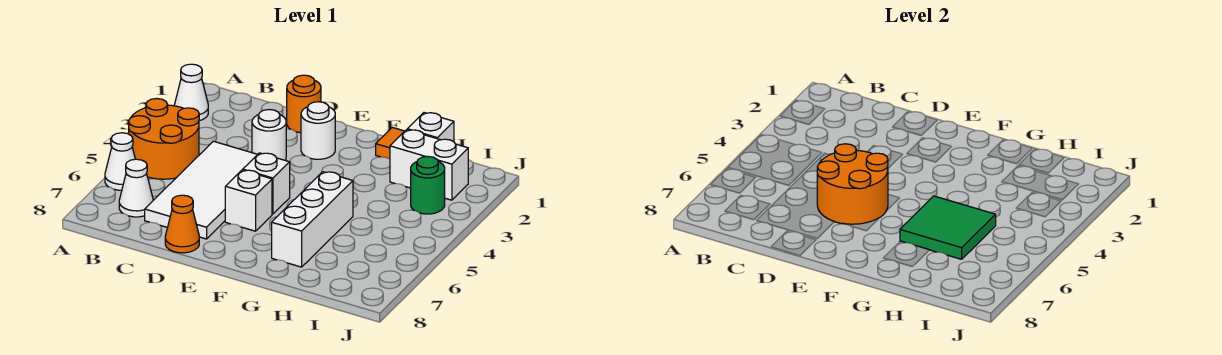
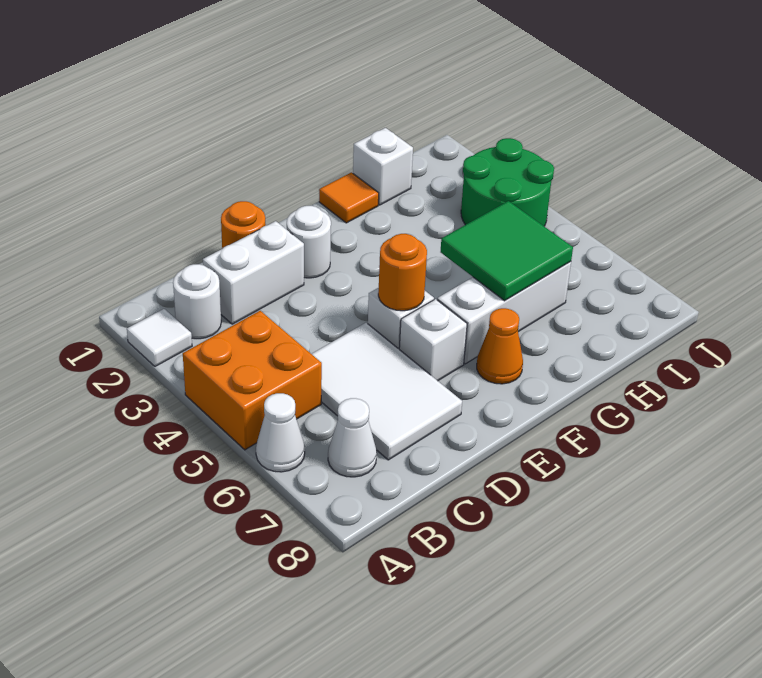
white cone A2 level 1 -> white tile A2 level 1
orange round brick A4:B5 level 1 -> orange brick A4:B5 level 1
white tile C4:D7 level 1 -> white tile C5:D7 level 1
white round brick D3 level 1 -> white round brick B2 level 1
orange round brick D5:E6 level 2 -> orange round brick E5 level 2
orange cone D8 level 1 -> orange cone F7 level 1
white brick G5:G7 level 1 -> white brick F6:H6 level 1
white brick H2:I2 level 1 -> white brick C2:D2 level 1
green round brick I3 level 1 -> green round brick I3:J4 level 1

